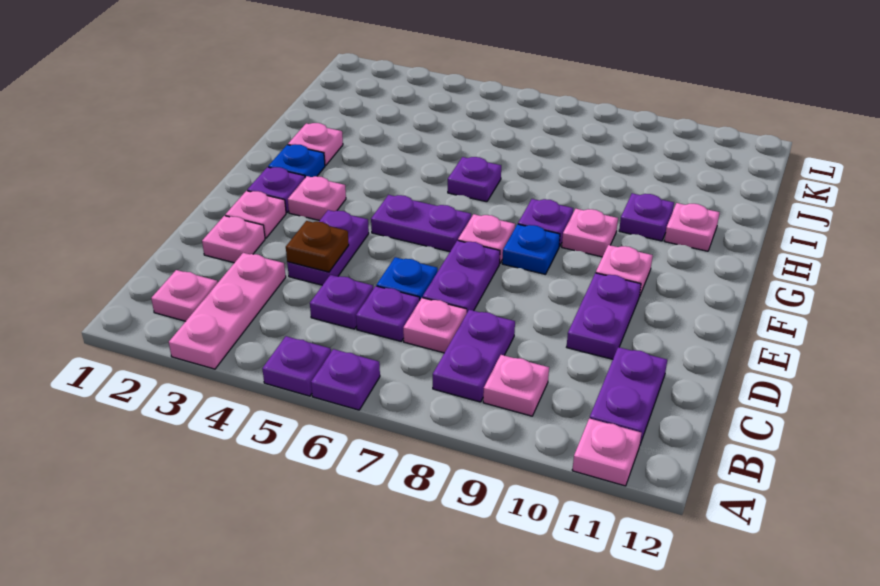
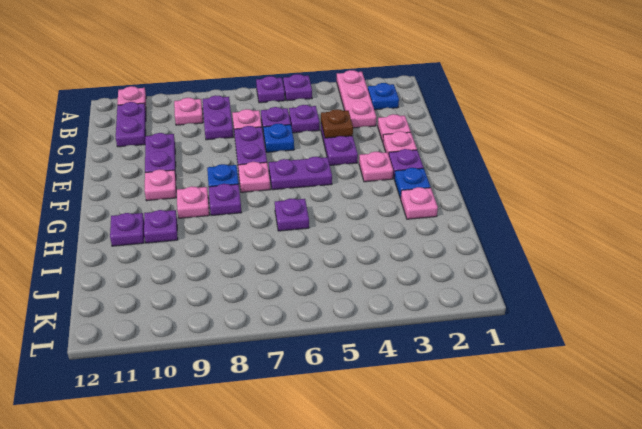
pink plate B2 level 1 -> blue plate B2 level 1
pink plate H11 level 1 -> purple plate H11 level 1

